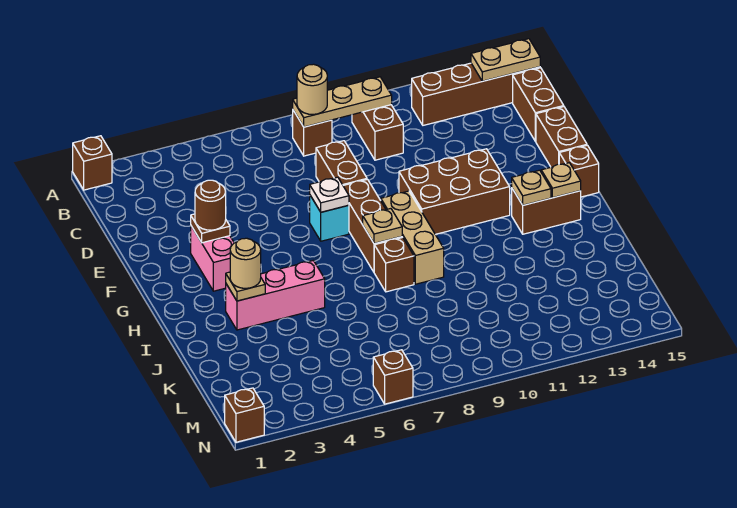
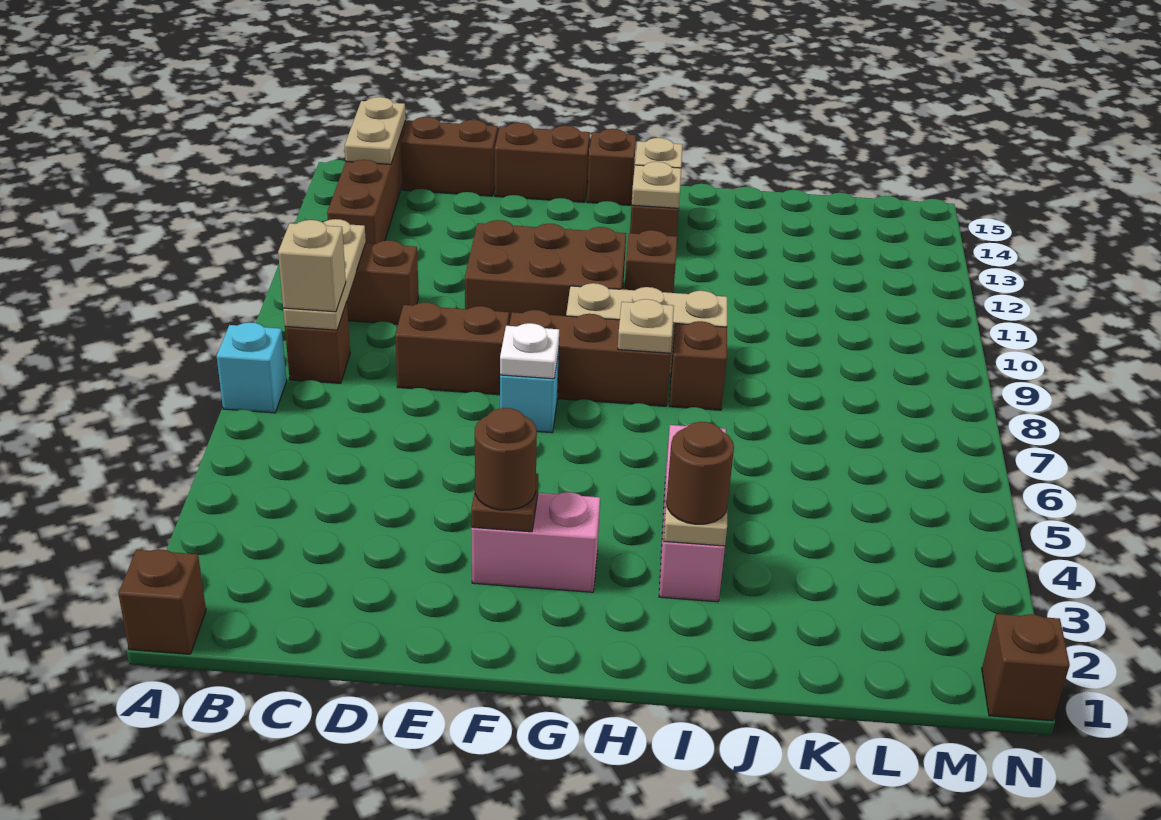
none -> cyan brick A7 level 1
tan round brick B8 level 3 -> tan brick B8 level 3
brown brick F10:G12 level 1 -> brown brick E10:G11 level 1
tan round brick I3 level 3 -> brown round brick I3 level 3
brown brick N6 level 1 -> brown brick H11 level 1

